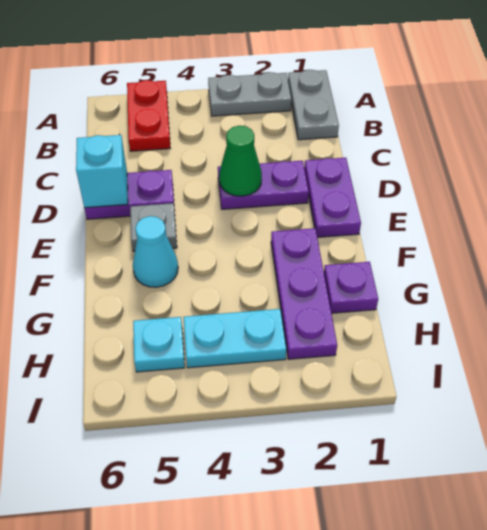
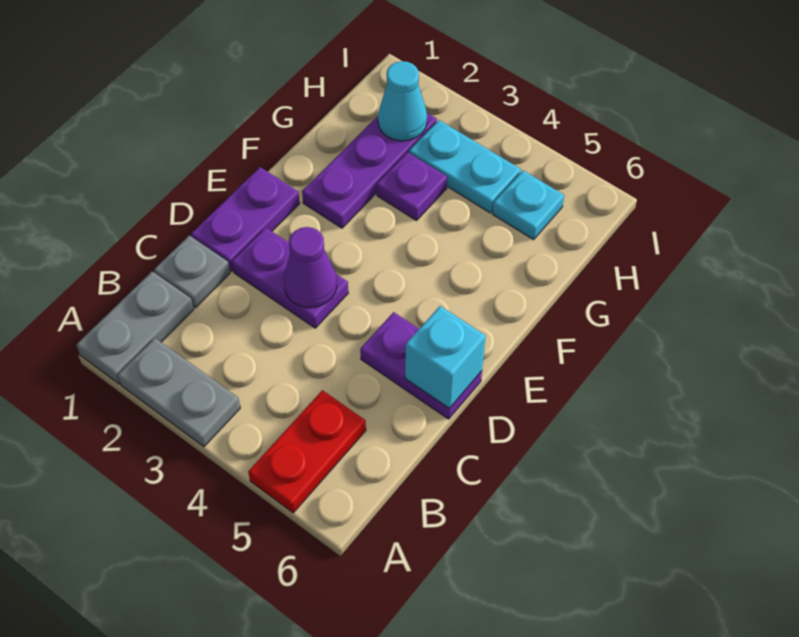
green cone D3 level 2 -> purple cone D3 level 2
grey plate E5 level 1 -> grey plate C1 level 1
cyan cone F5 level 1 -> cyan cone H2 level 2
purple plate G1 level 1 -> purple plate G3 level 1

